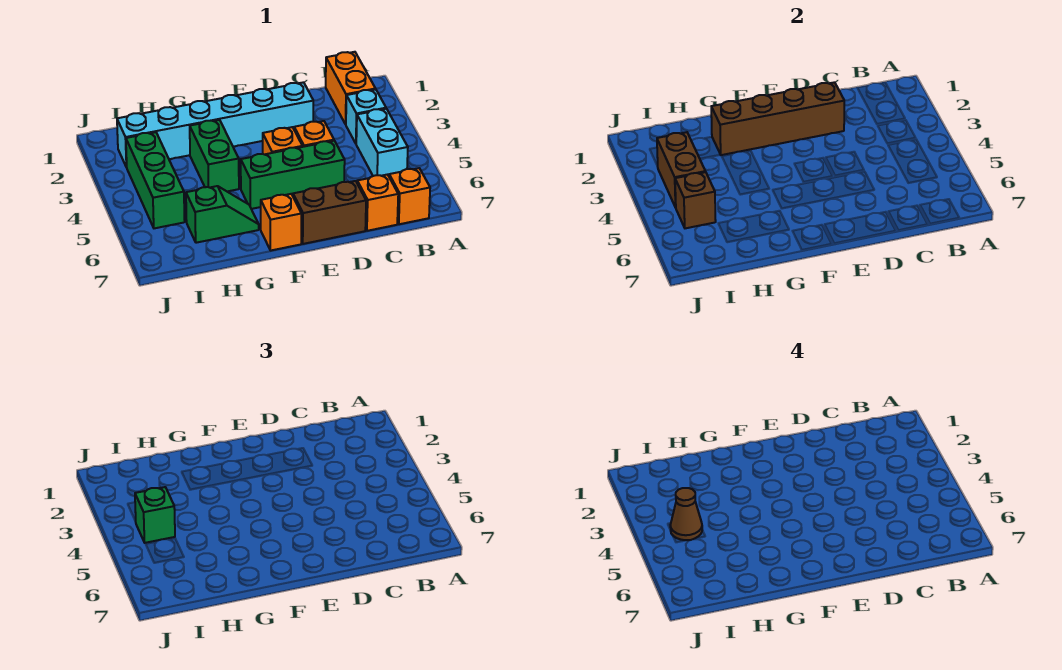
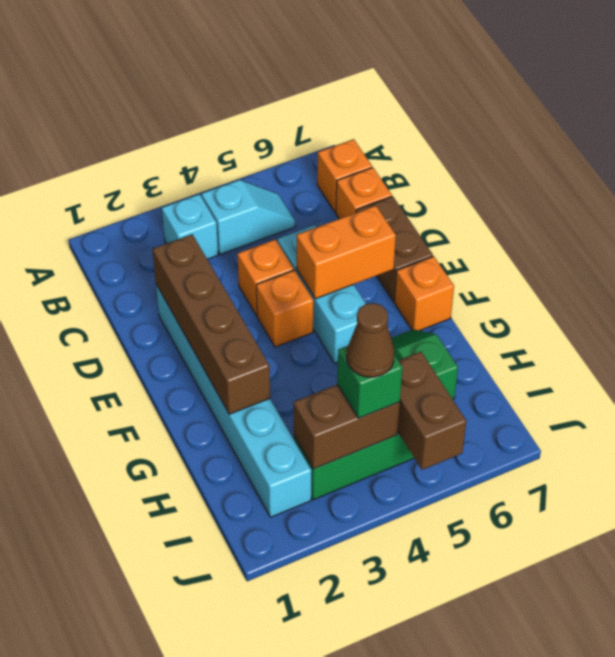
orange brick B1:B2 level 1 -> orange brick E5:E6 level 2
cyan brick B4:B5 level 1 -> cyan slope B4:B5 level 1 top 4
green brick D5:F5 level 1 -> cyan brick D5:F5 level 1
green brick G3:G4 level 1 -> none
brown brick I5 level 2 -> brown brick I5:J5 level 2

